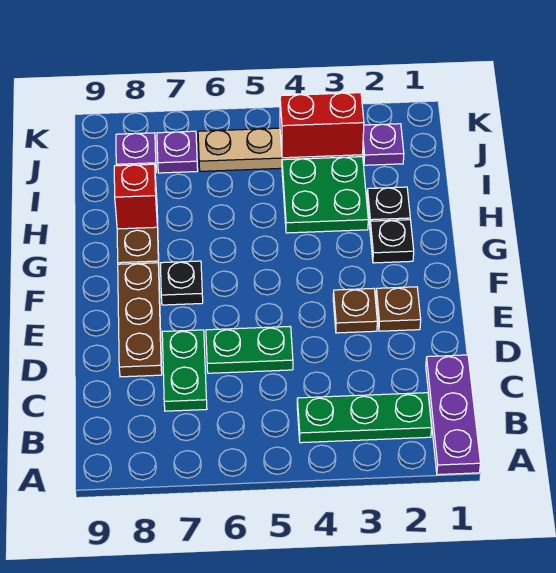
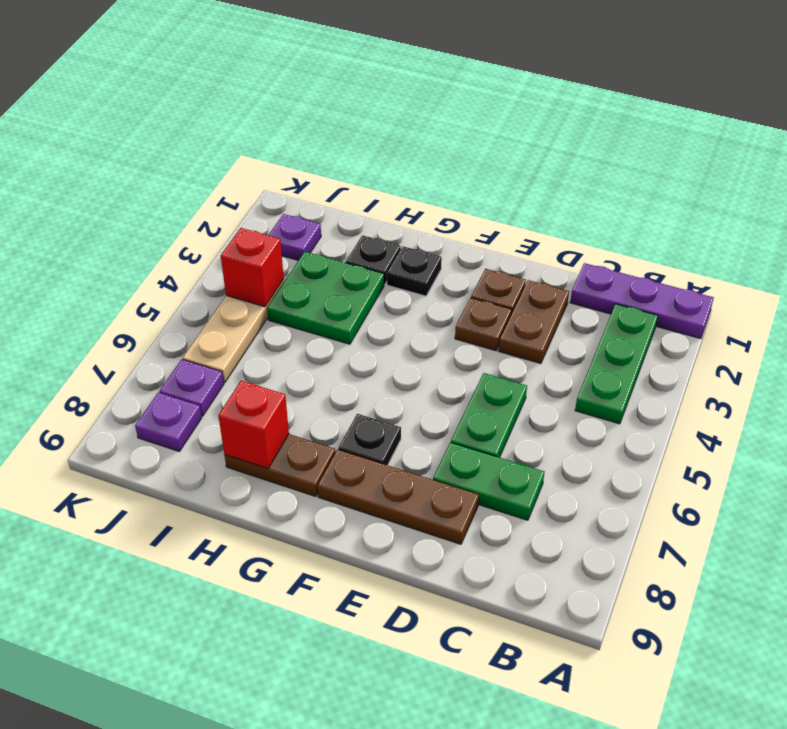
none -> brown plate D2:D3 level 1
red brick J3:J4 level 2 -> red brick J4 level 2

